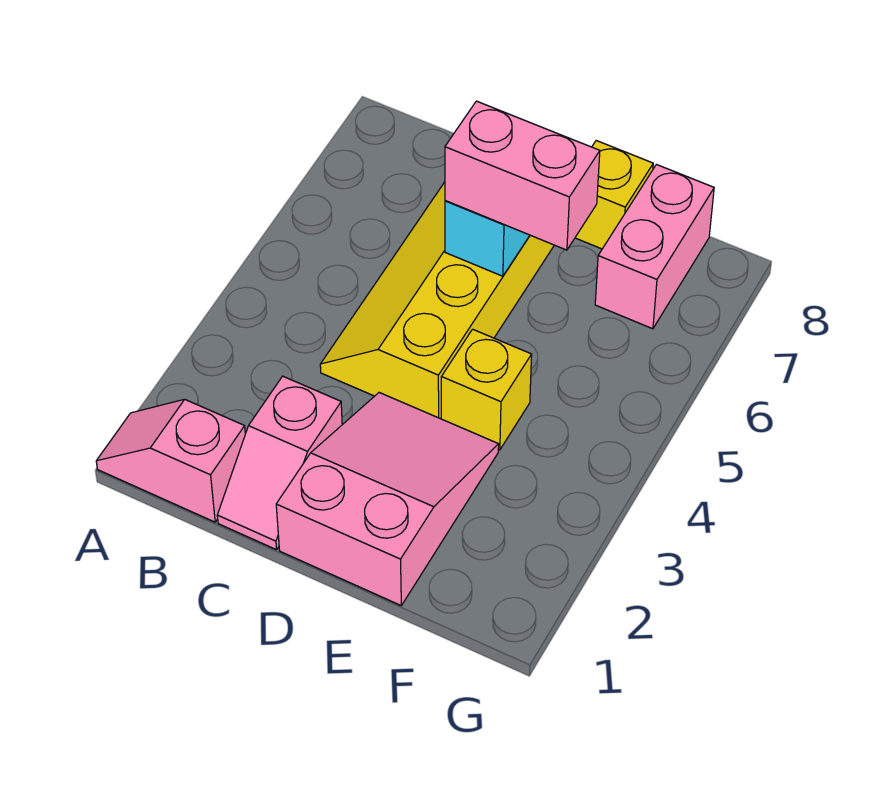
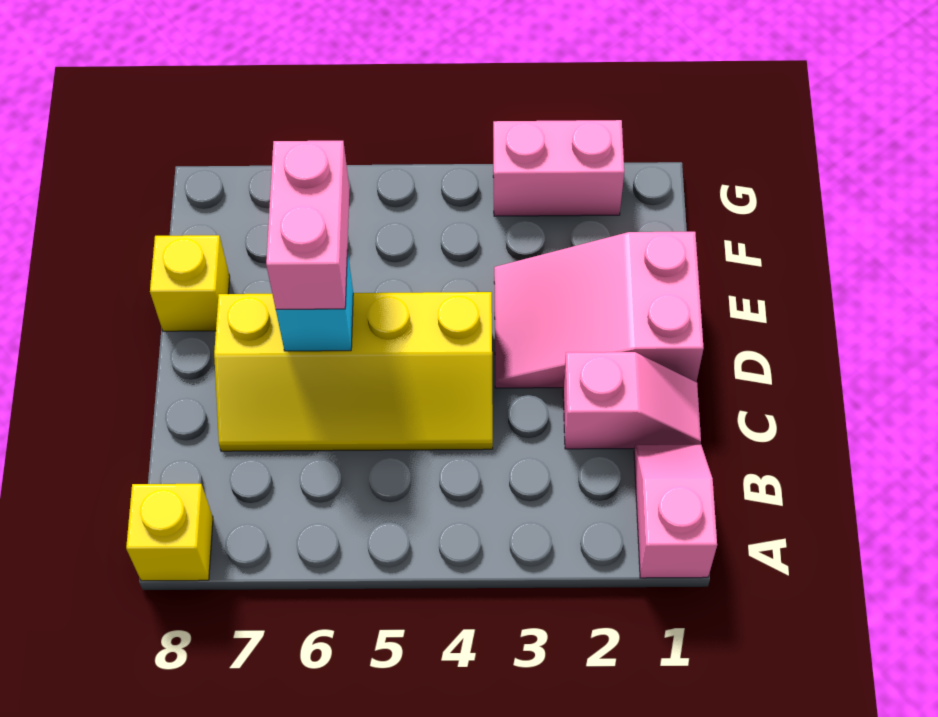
pink slope A1:B1 level 1 top B -> pink slope A1:B1 level 1 top A
yellow brick E4 level 1 -> yellow brick A8 level 1
pink brick F7:F8 level 1 -> pink brick G2:G3 level 1

